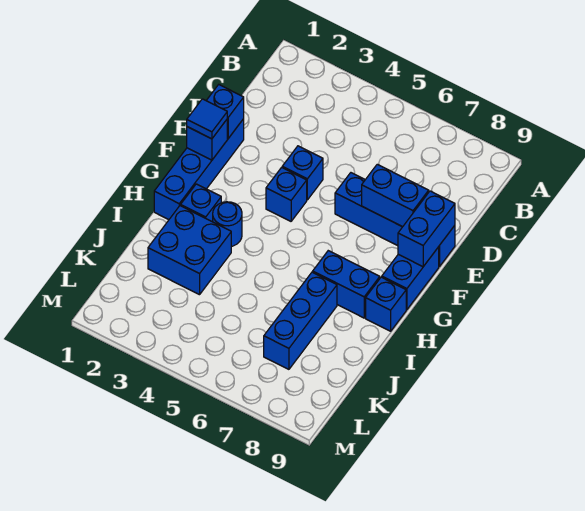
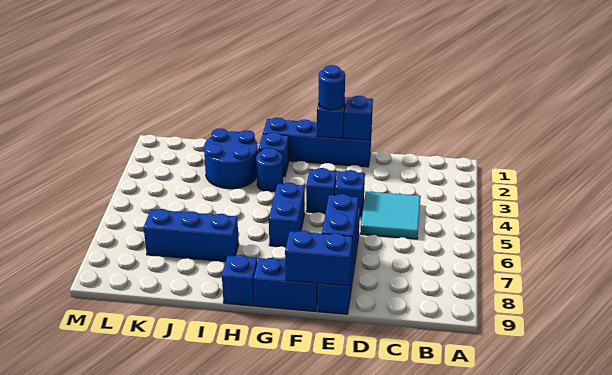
none -> cyan tile C4:D5 level 1
blue tile F1 level 3 -> blue round brick F1 level 3
blue brick H7:H8 level 1 -> blue brick G5:G6 level 1
blue brick I2:J3 level 1 -> blue round brick I2:J3 level 1

